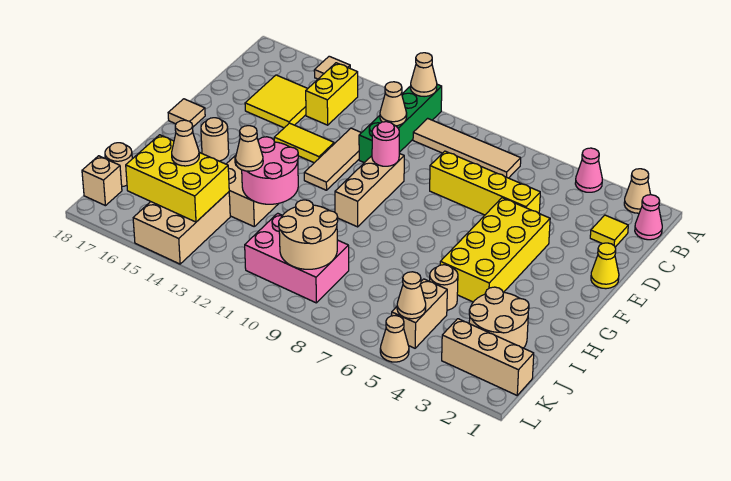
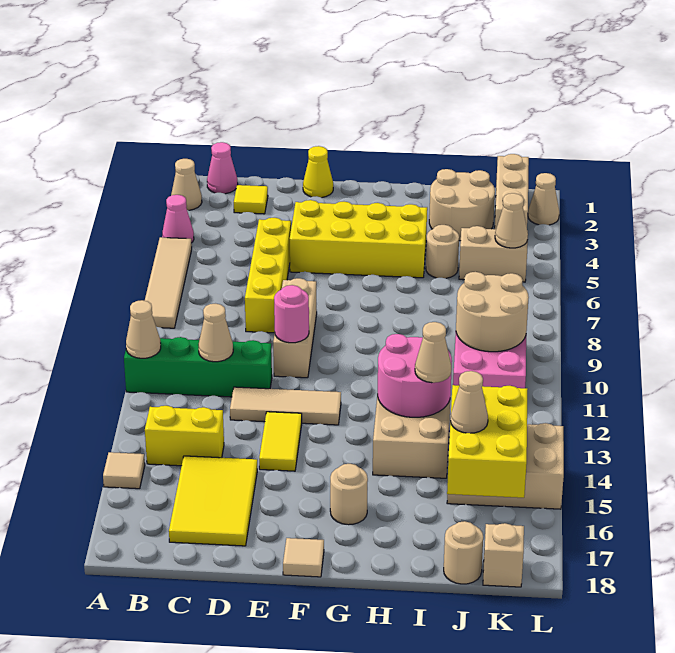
tan tile B7:B10 level 1 -> tan tile A5:A8 level 1
yellow tile C15:D16 level 1 -> yellow tile C15:D17 level 1
tan brick E10:G10 level 1 -> tan brick E8:E10 level 1
tan cone L5 level 1 -> tan cone L2 level 1

